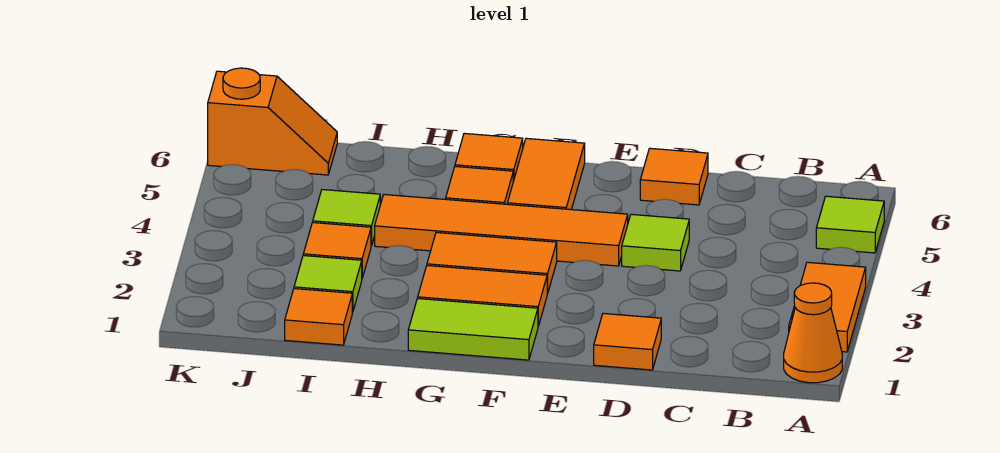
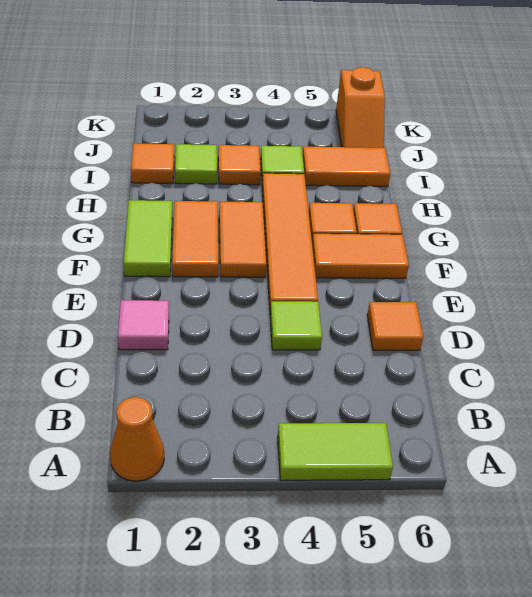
orange tile A2:A3 level 1 -> orange tile I5:I6 level 1
lime tile A5 level 1 -> lime tile A4:A5 level 1
orange tile D1 level 1 -> pink tile D1 level 1

